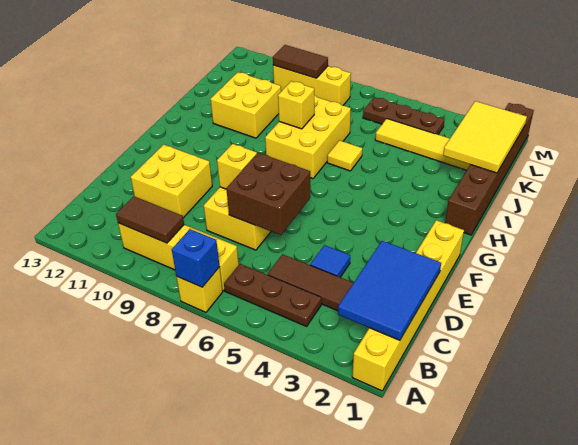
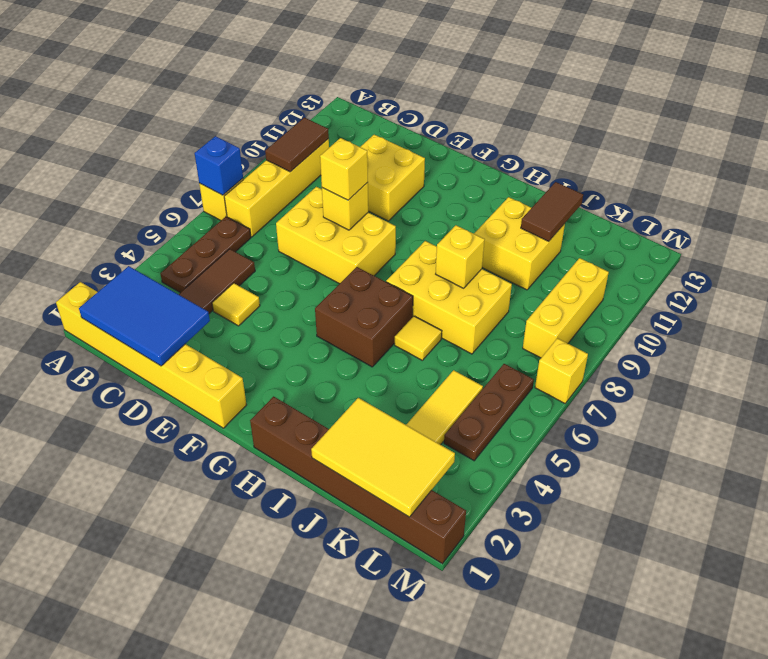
blue tile D4 level 1 -> yellow tile D4 level 1
brown brick D6:E7 level 2 -> brown brick G5:H6 level 1
none -> yellow brick E8 level 3
brown tile L9:L10 level 2 -> brown tile J11:J12 level 2
none -> yellow brick M7 level 1

